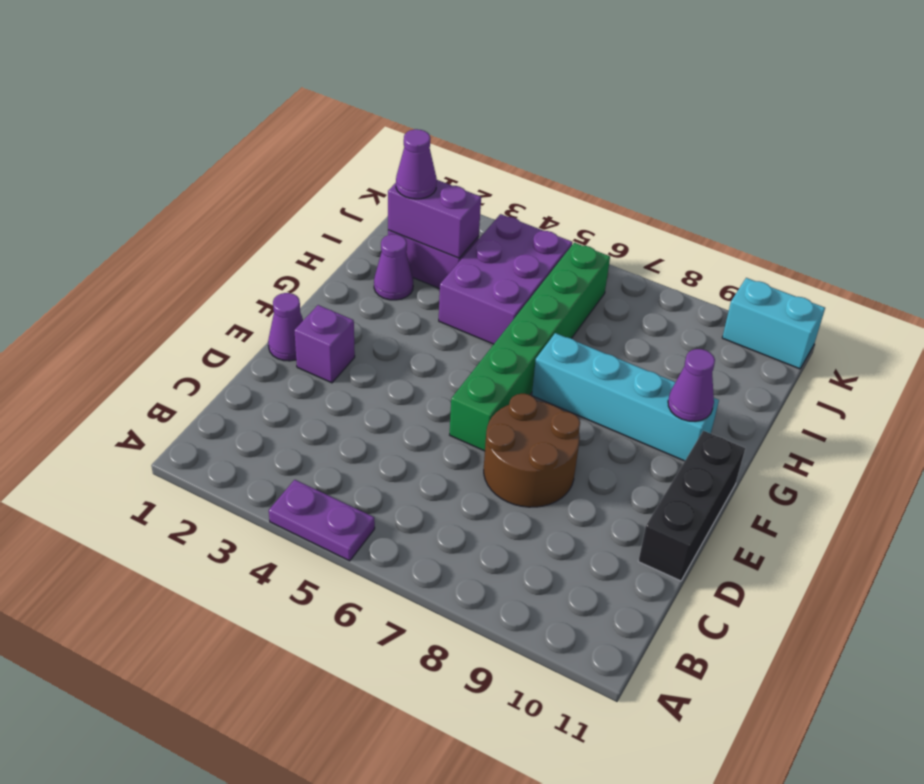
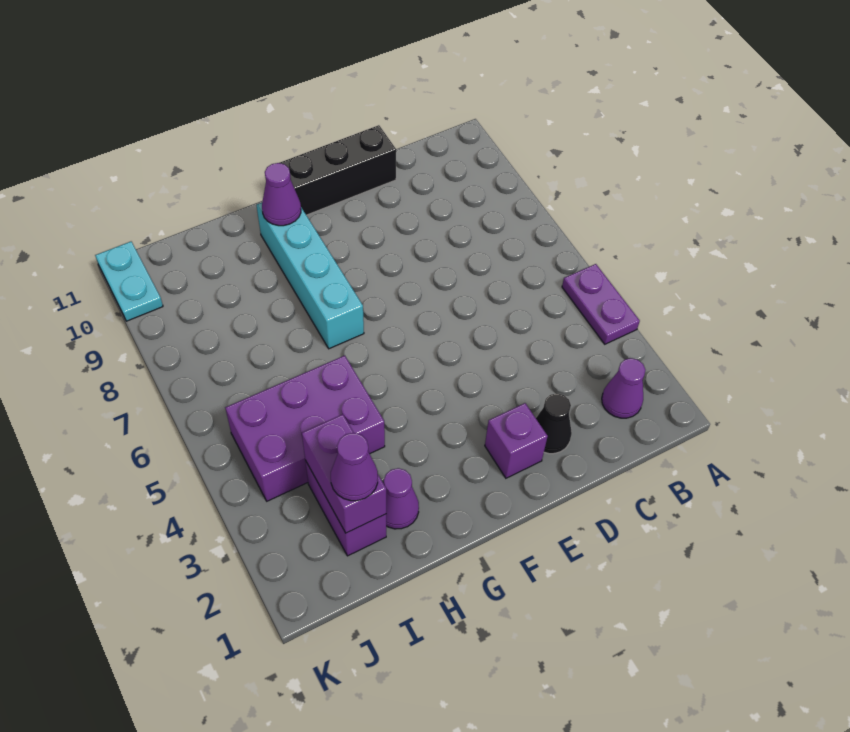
none -> black cone D2 level 1
brown round brick D7:E8 level 1 -> none
purple cone E1 level 1 -> purple cone B2 level 1
green brick E6:J6 level 1 -> none
cyan brick K10:K11 level 1 -> cyan plate K10:K11 level 1

